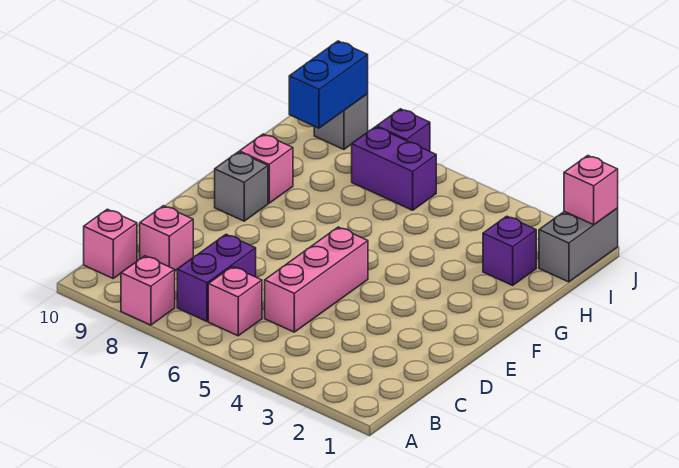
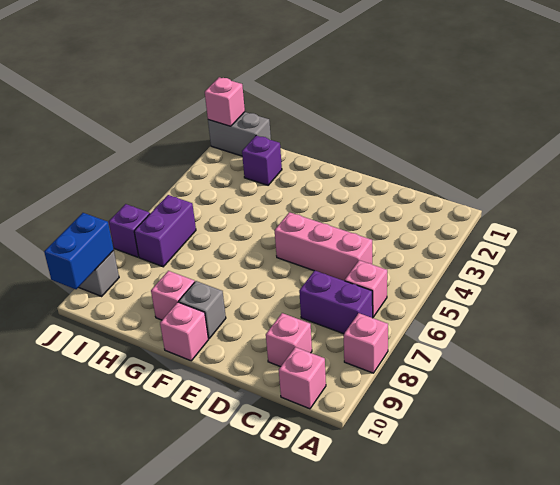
none -> pink brick F10 level 1
blue brick I9:J9 level 2 -> blue brick J9:J10 level 2

